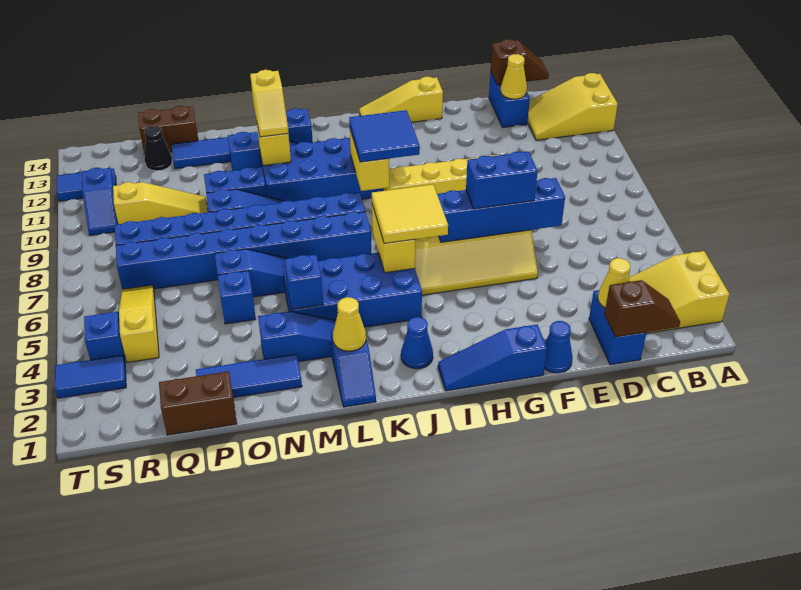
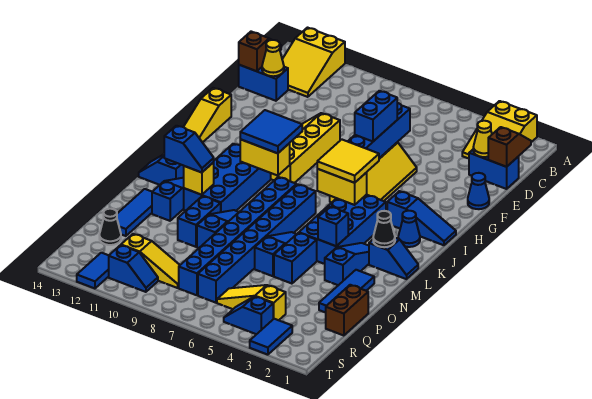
blue slope G1:I1 level 1 top G -> blue slope I1:I3 level 1 top 3
yellow cone L2 level 2 -> black cone L2 level 2
yellow slope M11:M12 level 3 top 12 -> blue slope M11:M12 level 3 top 12
blue brick O5 level 1 -> blue brick N5:O5 level 1
yellow slope P10:R10 level 1 top R -> yellow slope R9:R11 level 1 top 11
brown brick P14:Q14 level 1 -> none

